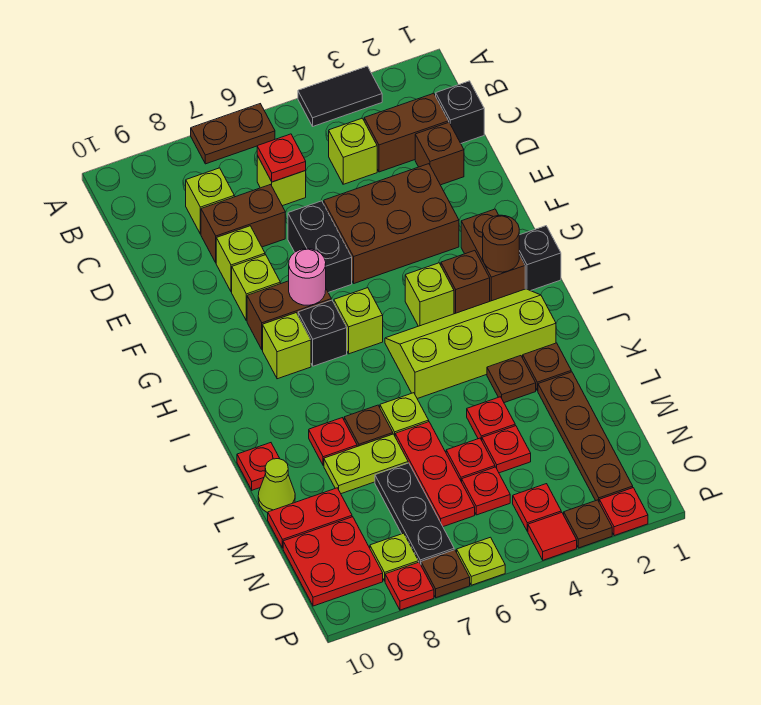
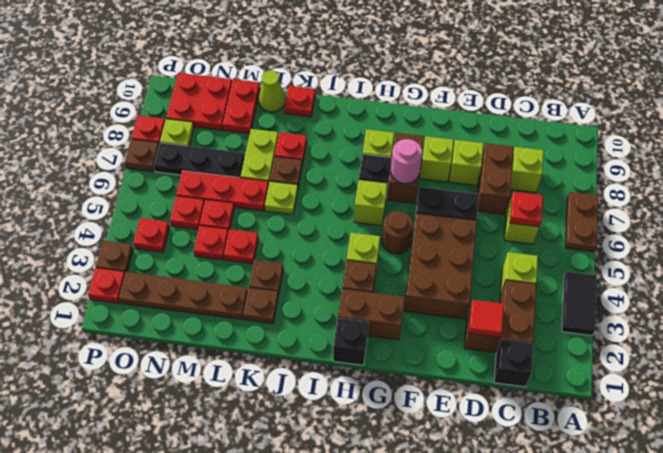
brown round brick H2 level 2 -> brown round brick G5 level 1
lime slope I2:J5 level 1 top J -> none
red tile P4 level 1 -> red tile D2 level 2
lime plate P6 level 1 -> none

